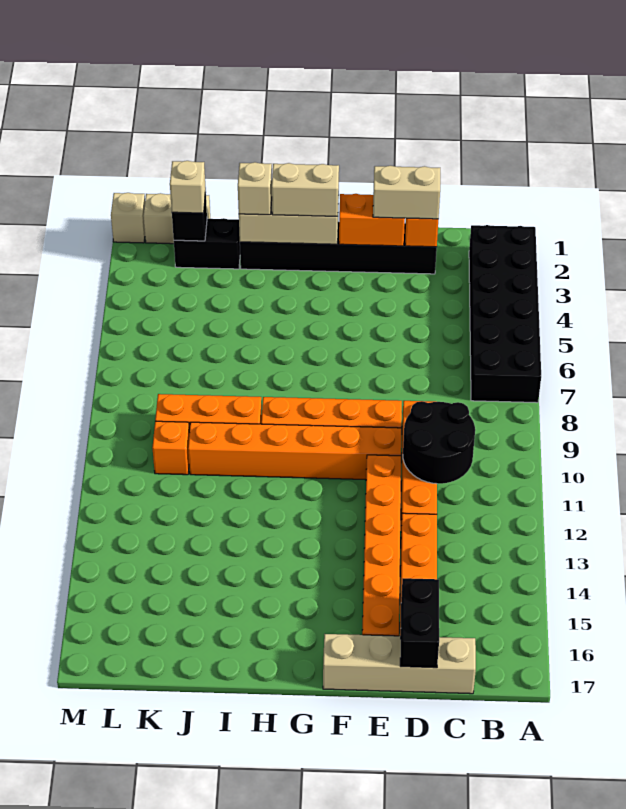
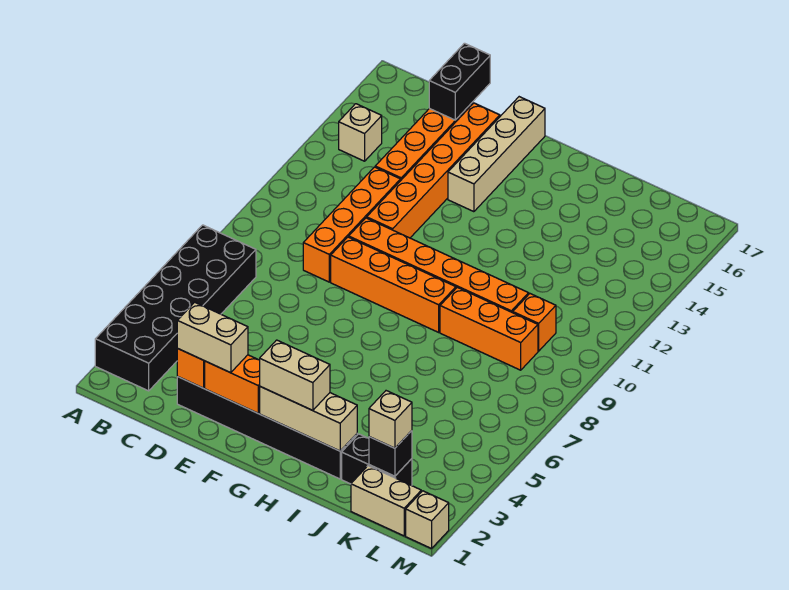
black round brick C10:D11 level 2 -> none
tan brick C17:F17 level 1 -> tan brick F14:F17 level 1
tan brick I2 level 3 -> tan brick B14 level 1

